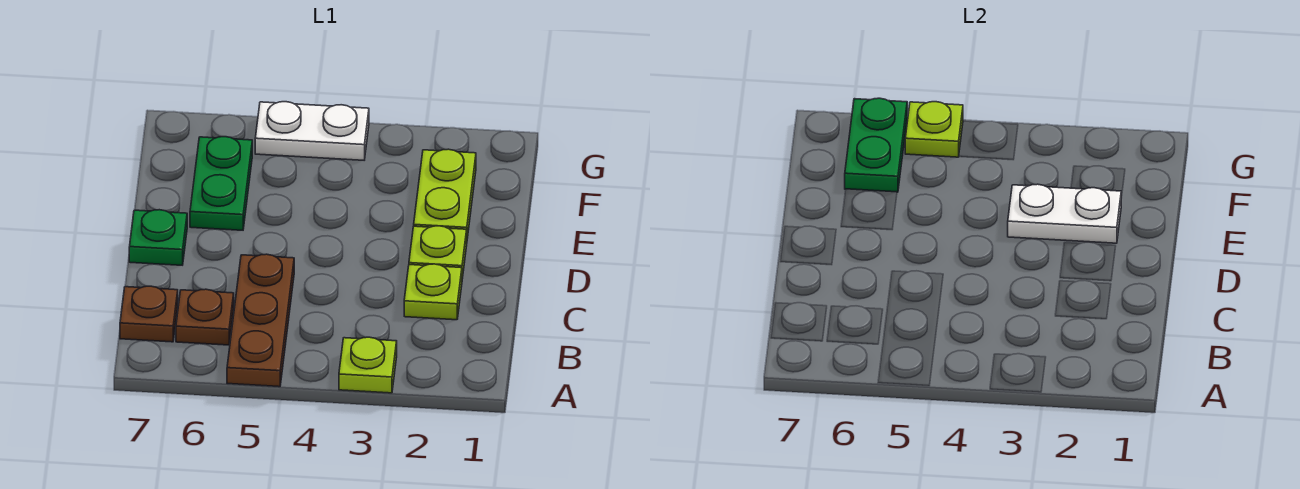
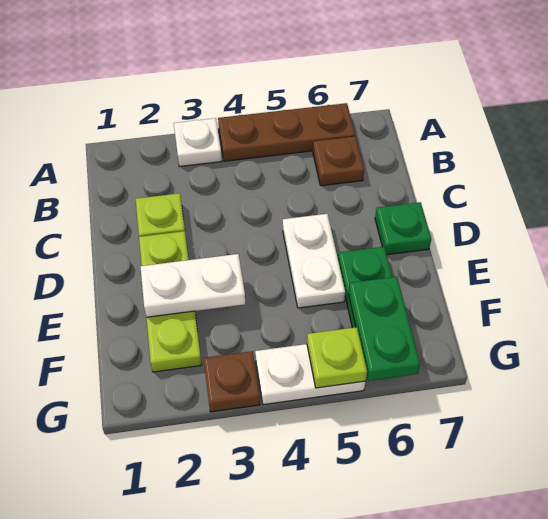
lime plate A3 level 1 -> white plate A3 level 1
brown plate A5:C5 level 1 -> brown plate A4:A6 level 1
brown plate B7 level 1 -> brown plate G3 level 1
none -> white plate D5:E5 level 1

